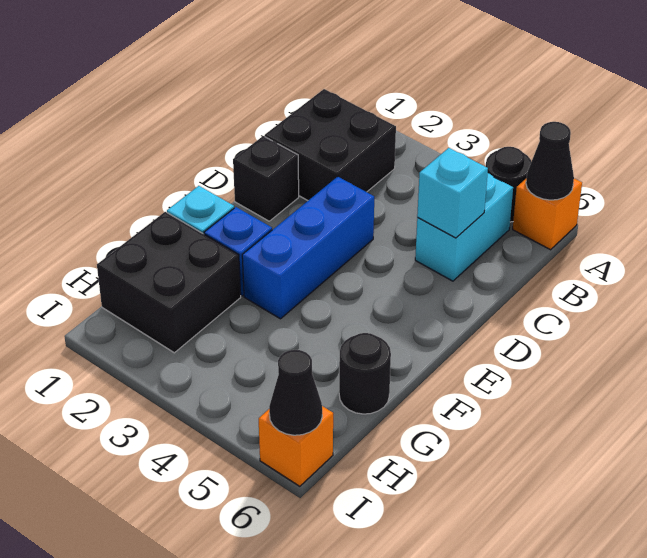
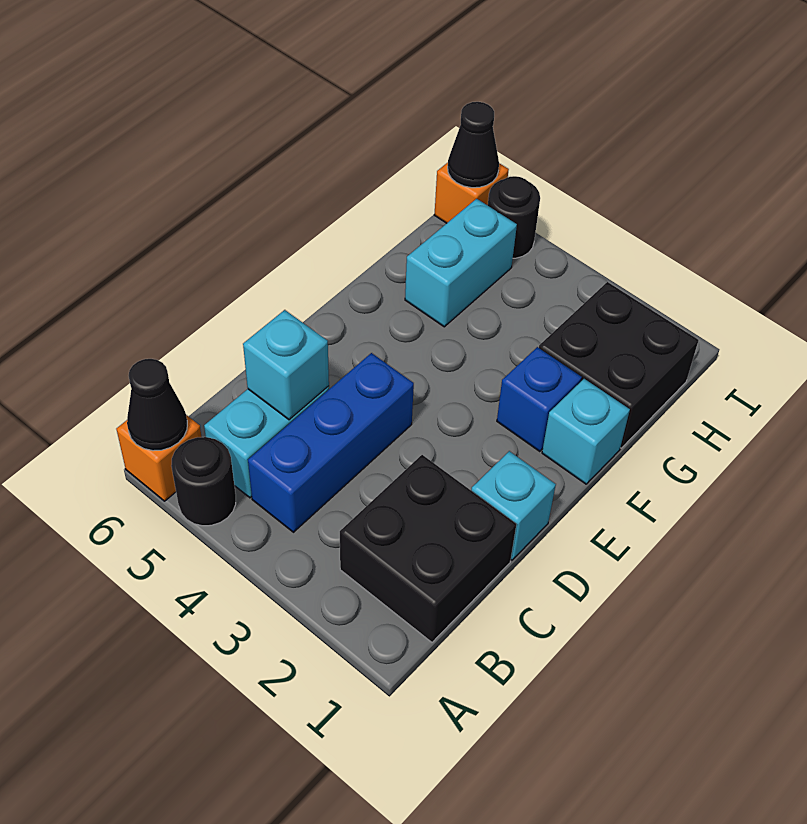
black brick D1 level 1 -> cyan brick D1 level 1
blue brick D3:F3 level 1 -> blue brick B4:D4 level 1
none -> cyan brick G5:H5 level 1
black round brick G6 level 1 -> black round brick I5 level 1

